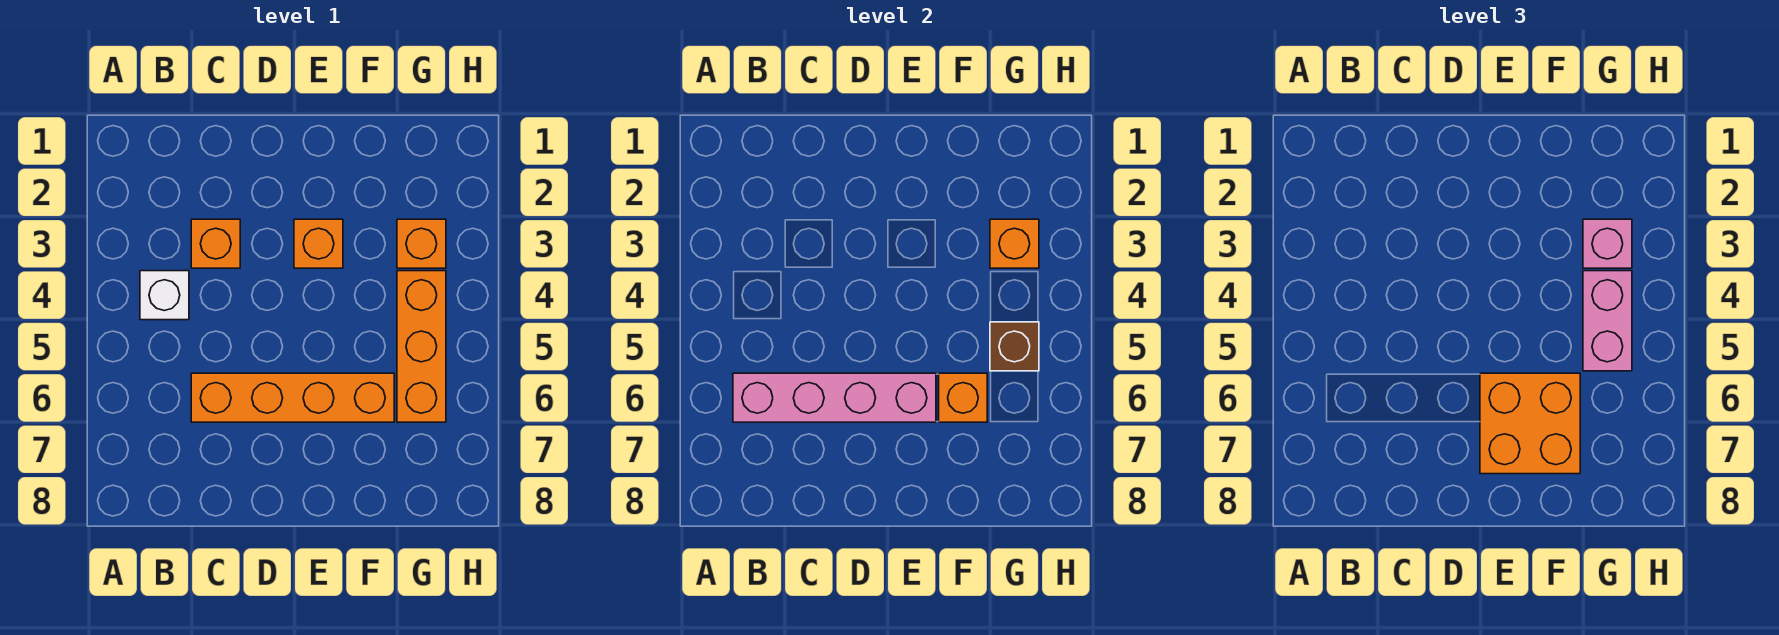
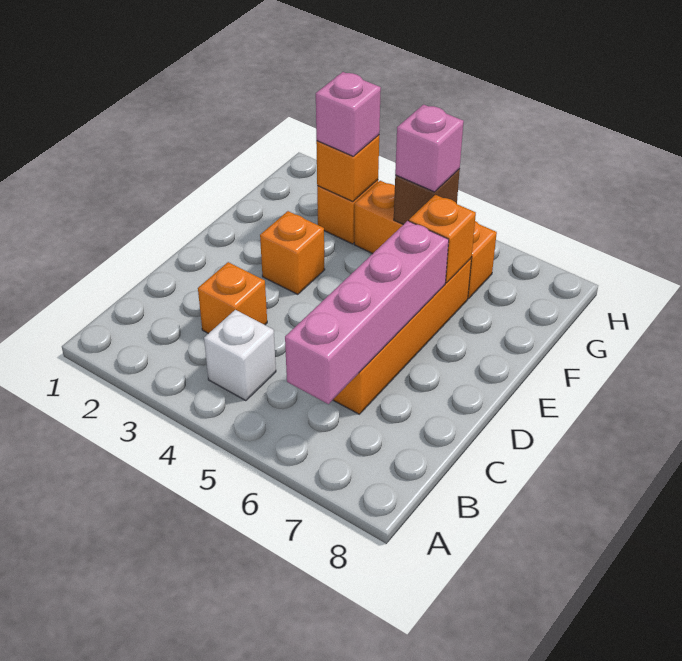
orange brick E6:F7 level 3 -> none
pink brick G4:G5 level 3 -> pink brick G5 level 3

